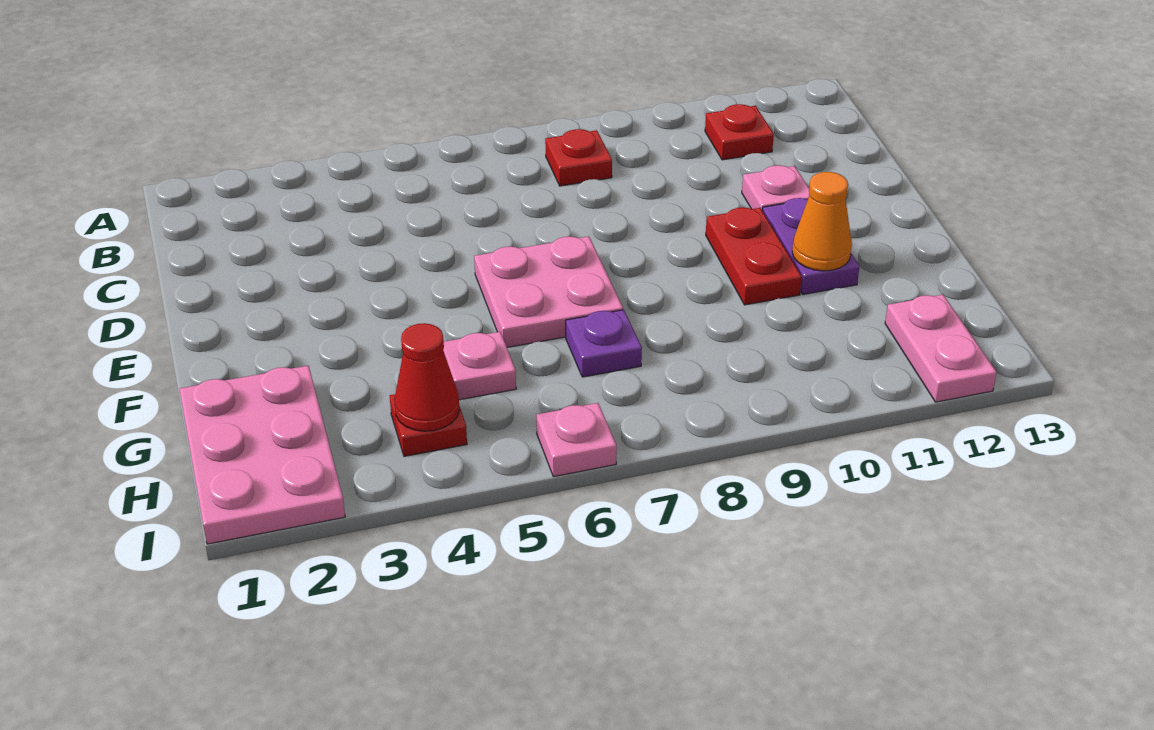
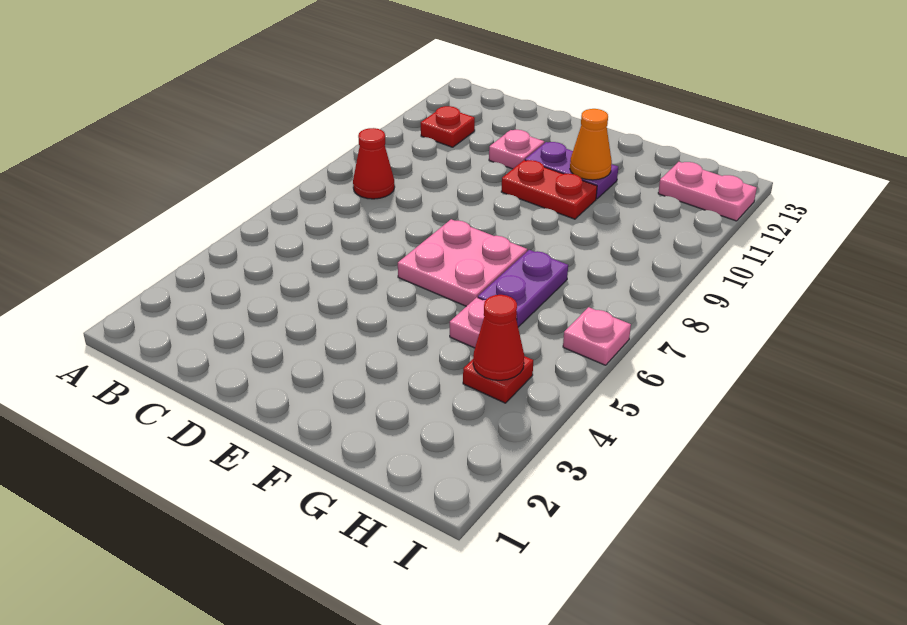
red plate B8 level 1 -> red cone B8 level 1
pink plate G1:I2 level 1 -> none
purple plate G7 level 1 -> purple plate G6:G7 level 1

